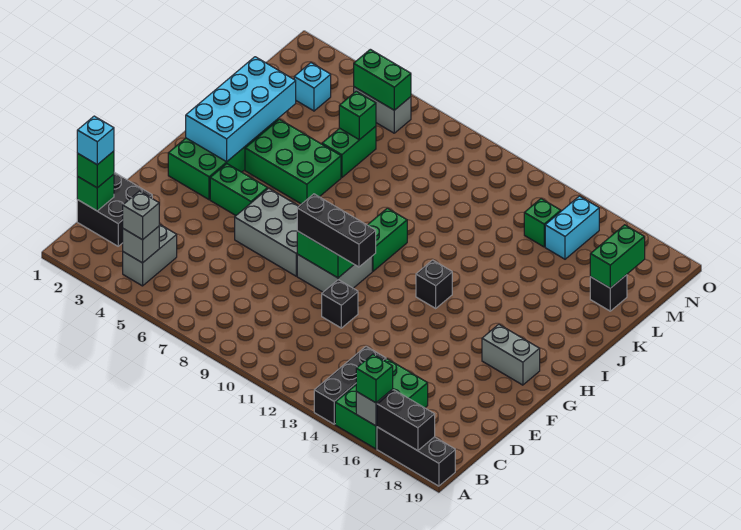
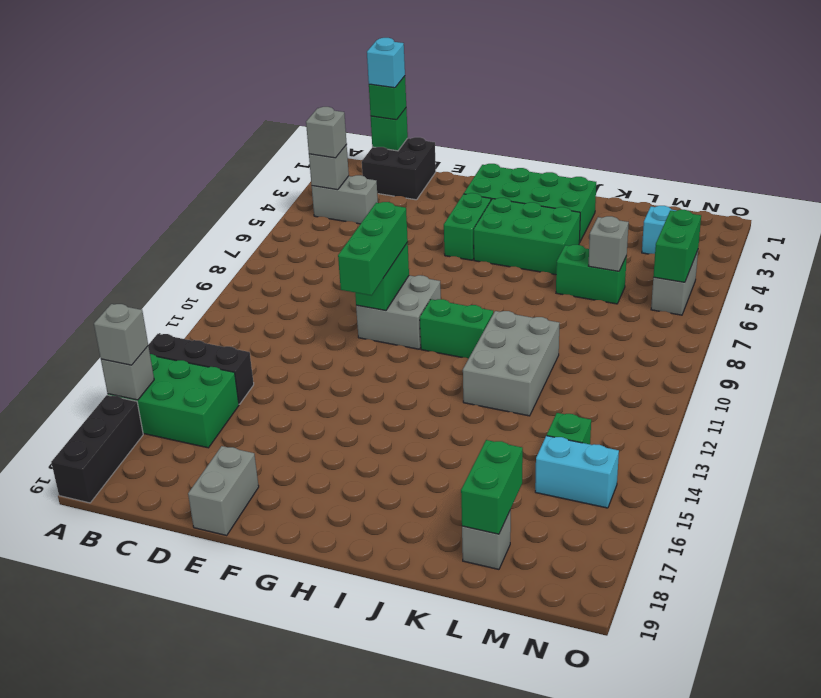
green brick A16 level 3 -> grey brick A16 level 3
black brick A17:A18 level 2 -> none
black brick E11 level 1 -> none
grey brick F6:G8 level 1 -> grey brick J10:K12 level 1
black brick F9:F11 level 3 -> green brick F9:F11 level 3
grey brick G17:G18 level 1 -> grey brick E18:E19 level 1
cyan brick H2:K3 level 2 -> none
black brick H13 level 1 -> none
green brick I4:J6 level 1 -> green brick H4:J5 level 1
green brick L6 level 2 -> grey brick L6 level 2
black brick L18 level 1 -> grey brick L18 level 1
green brick L18:M18 level 2 -> green brick L17:L18 level 2

